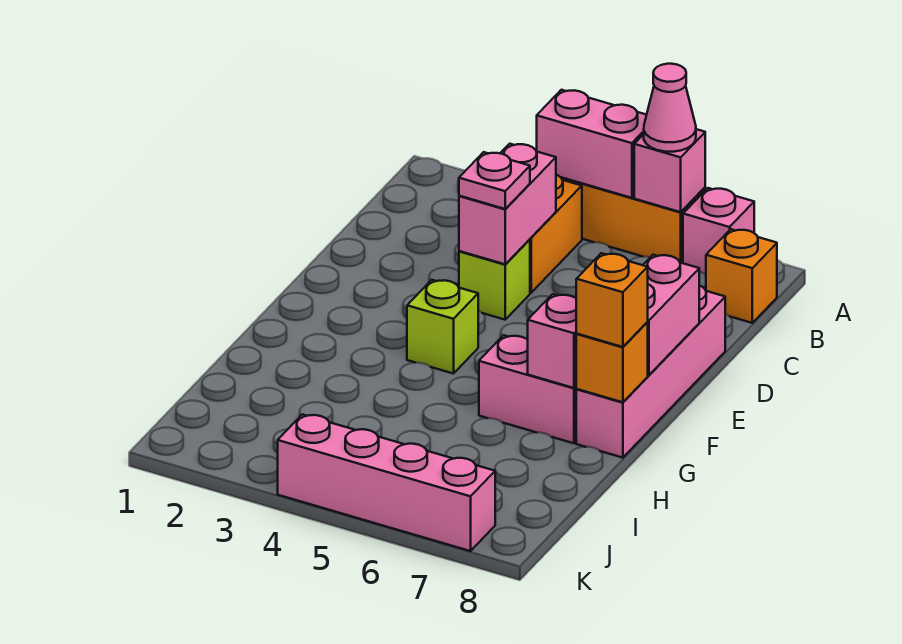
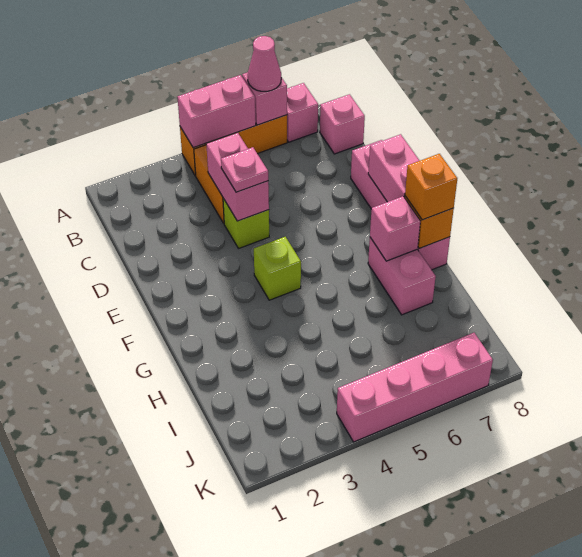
orange brick B8 level 1 -> pink brick B8 level 1
pink brick G6:G7 level 1 -> pink brick G7:H7 level 1

